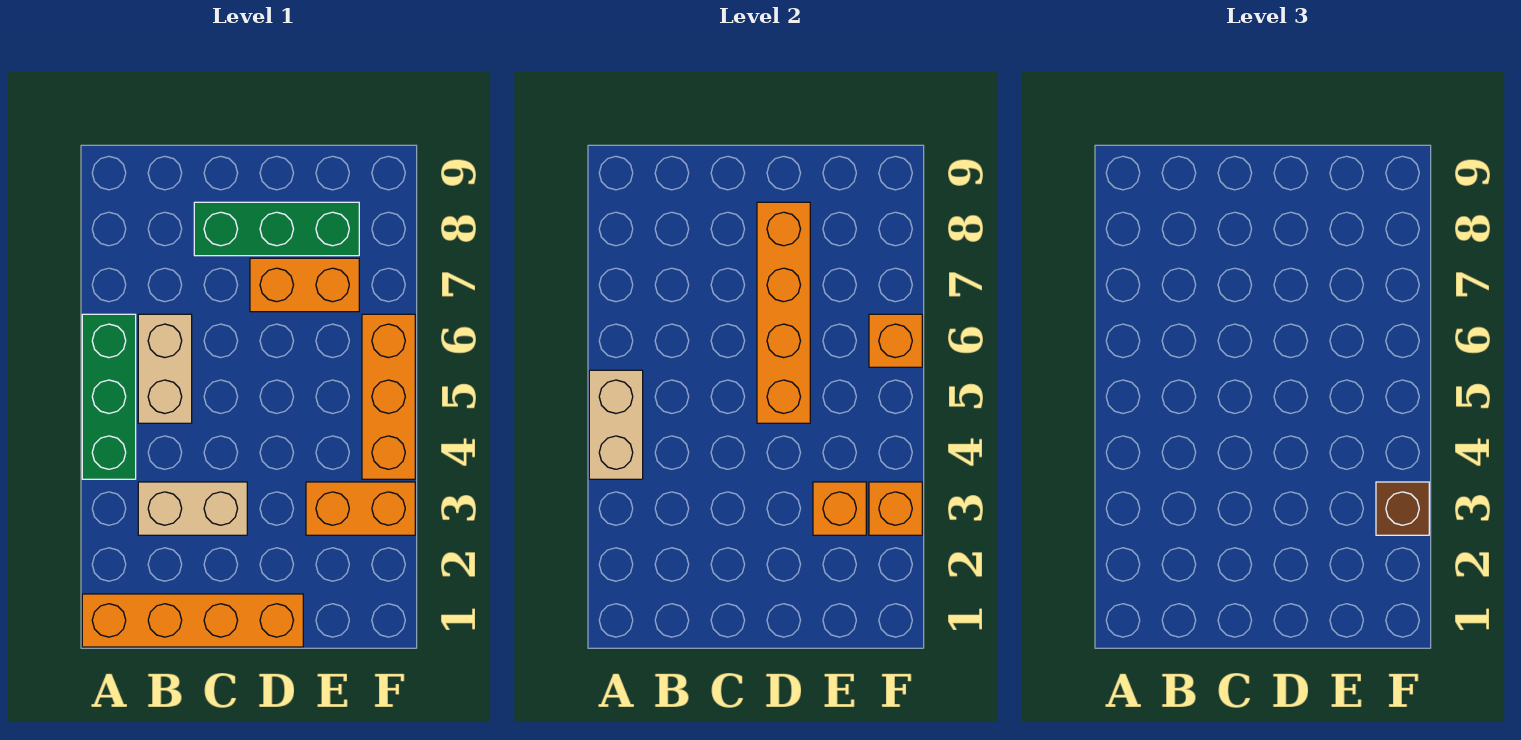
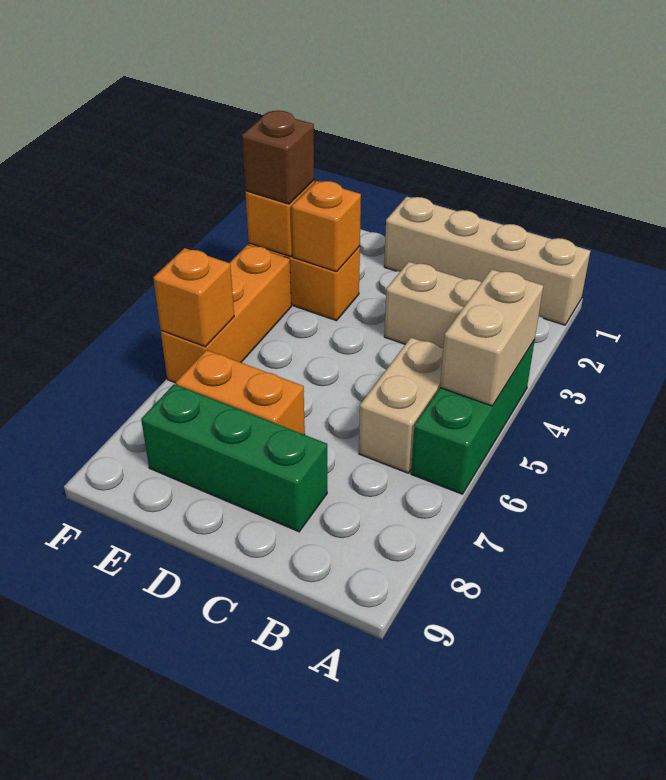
orange brick A1:D1 level 1 -> tan brick A1:D1 level 1
orange brick D5:D8 level 2 -> none

